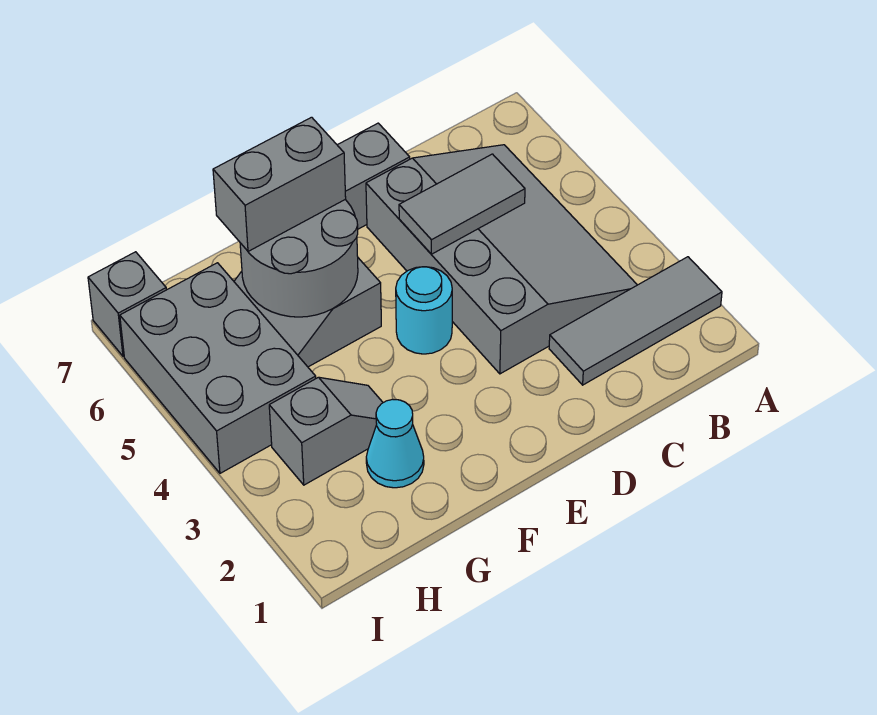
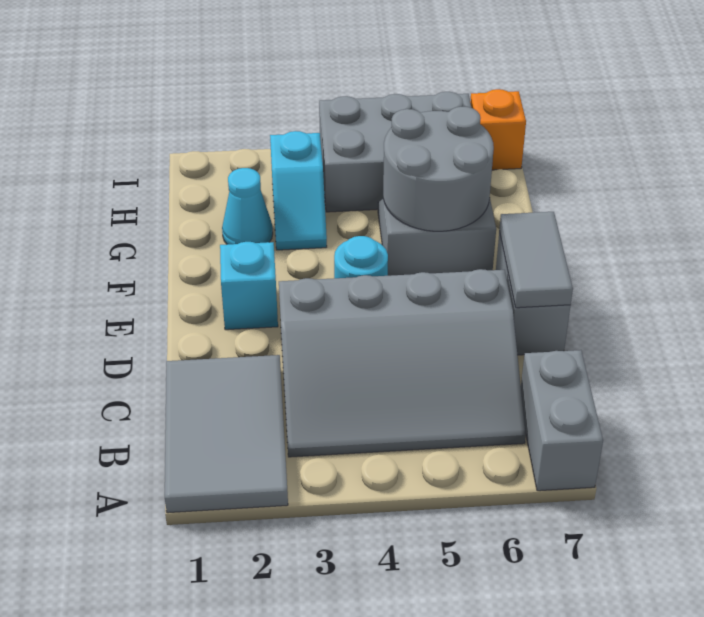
grey tile A2:C2 level 1 -> grey tile A1:C2 level 1
grey tile C5:D5 level 2 -> grey tile D7:E7 level 2
none -> cyan brick E2 level 1
grey brick F6:G6 level 3 -> grey brick A7:B7 level 1
grey slope G3:H3 level 1 top H -> cyan slope G3:H3 level 1 top H
grey brick I7 level 1 -> orange brick I7 level 1

